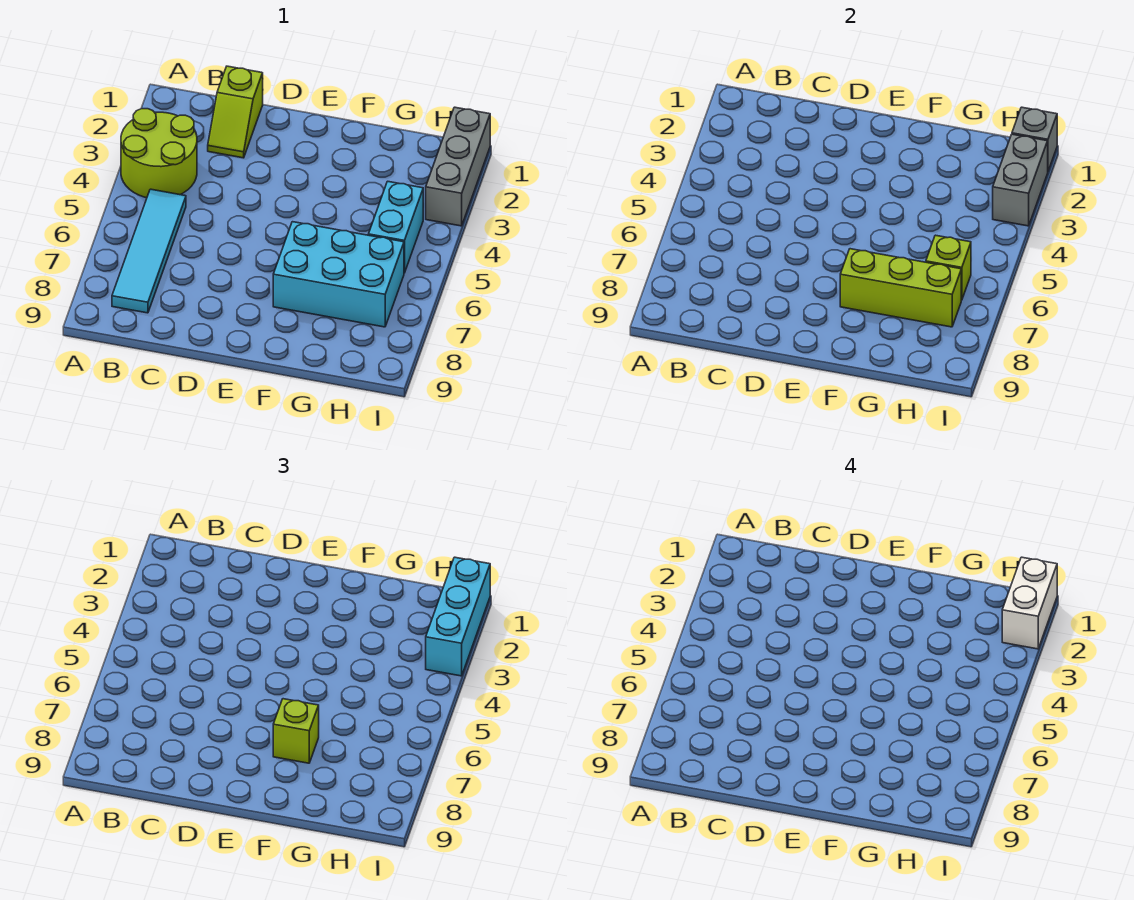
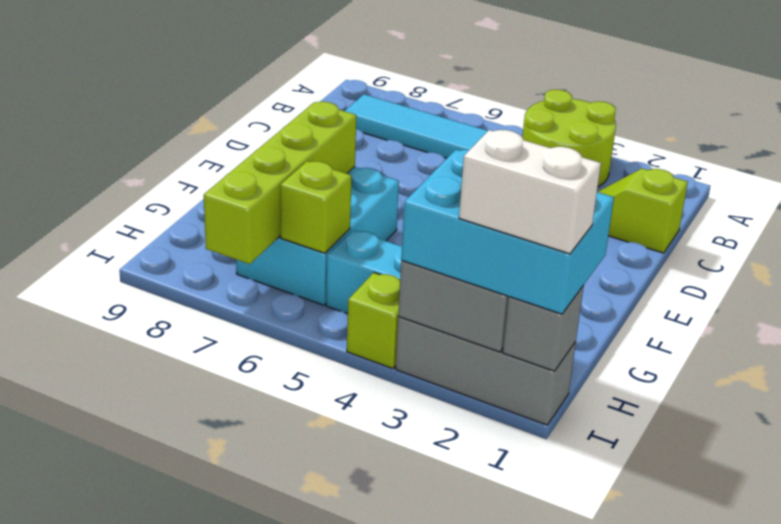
lime brick F7:H7 level 2 -> lime brick F7:I7 level 2
lime brick F7 level 3 -> lime brick I4 level 1
cyan brick I1:I3 level 3 -> cyan brick H1:I3 level 3

